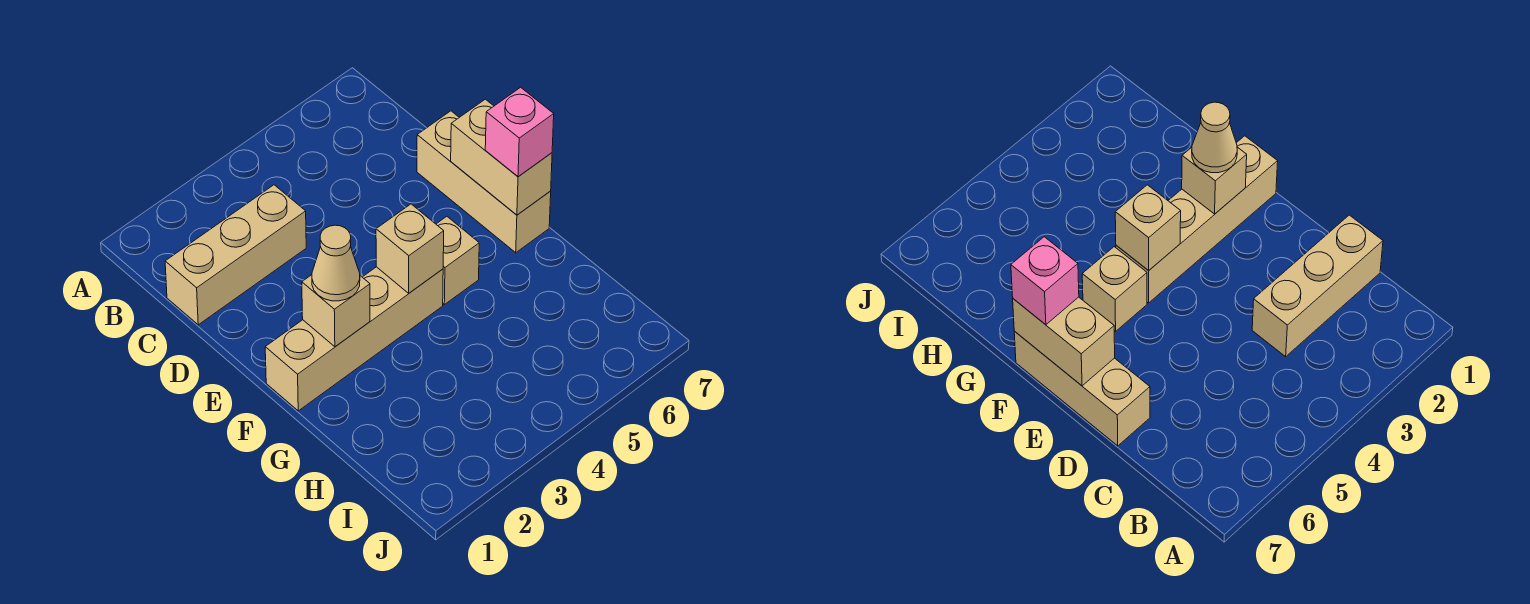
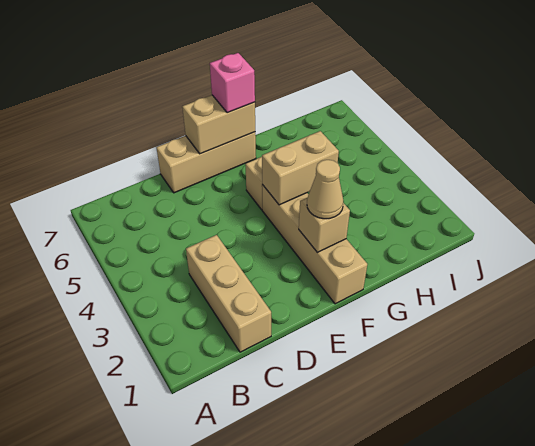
tan brick F4 level 2 -> tan brick F4:G4 level 2

